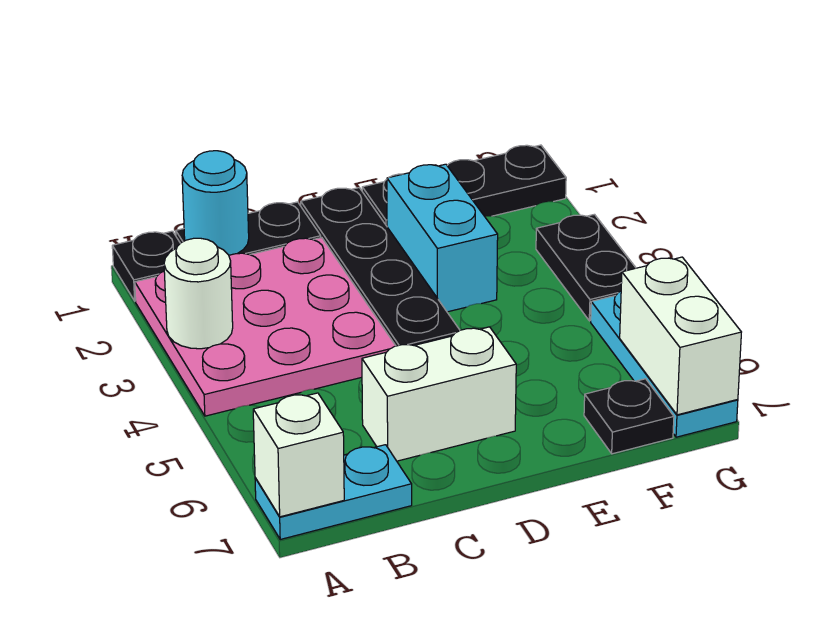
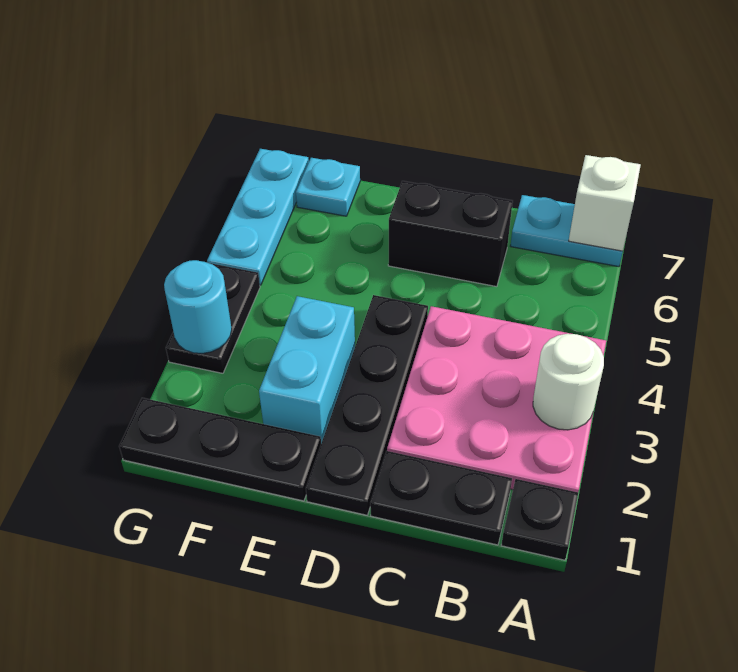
cyan round brick B1 level 2 -> cyan round brick G3 level 2
white brick C6:D6 level 1 -> black brick C6:D6 level 1
black plate F7 level 1 -> cyan plate F7 level 1
white brick G6:G7 level 2 -> none

